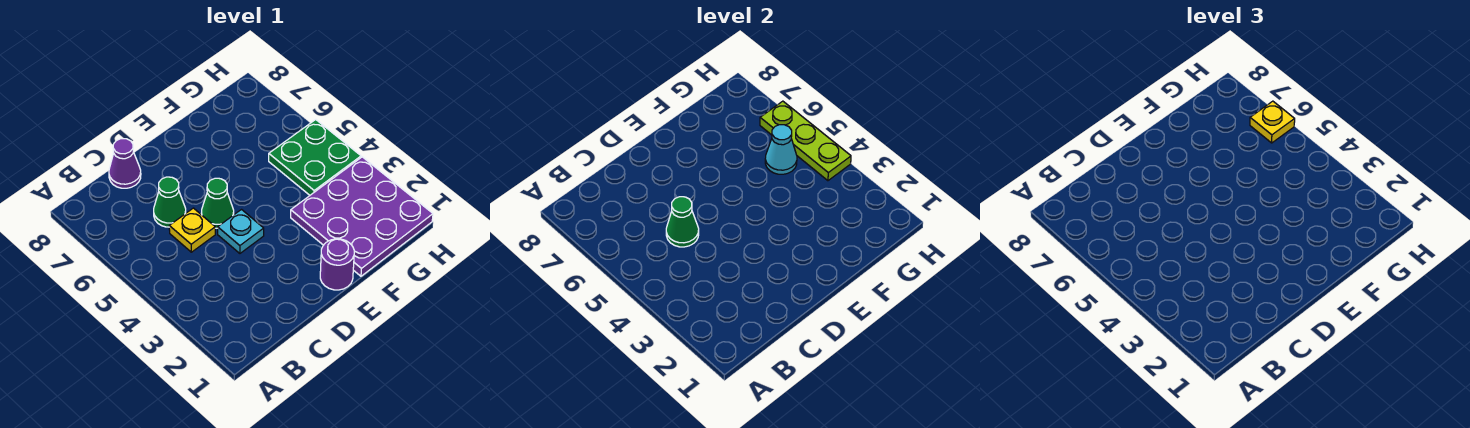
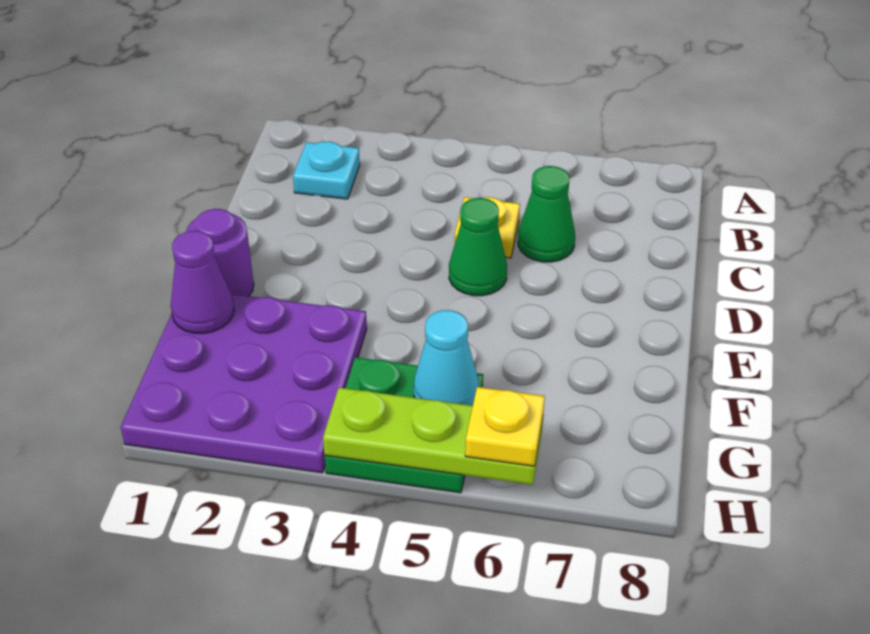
green cone C5 level 2 -> none
purple cone C8 level 1 -> purple cone F1 level 2
cyan plate D4 level 1 -> cyan plate B2 level 1

